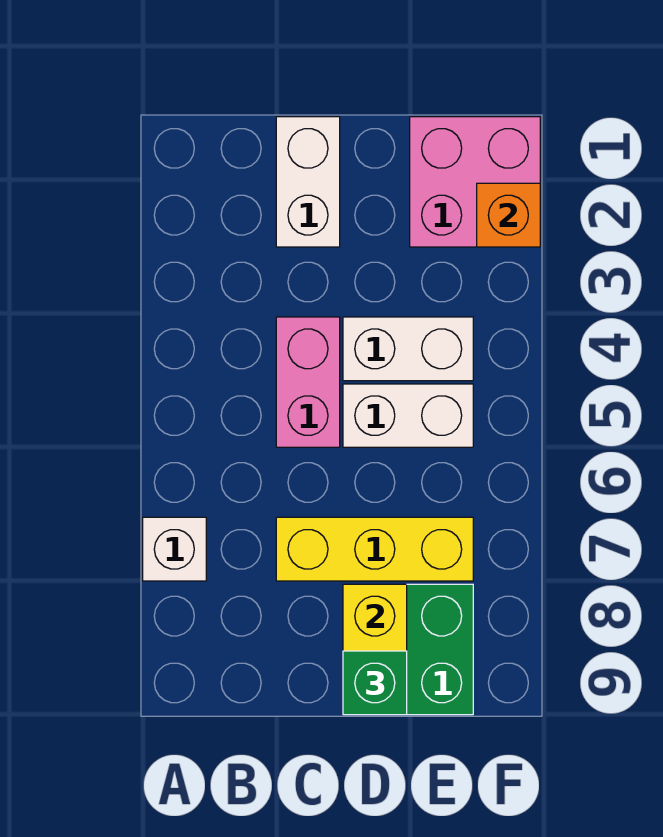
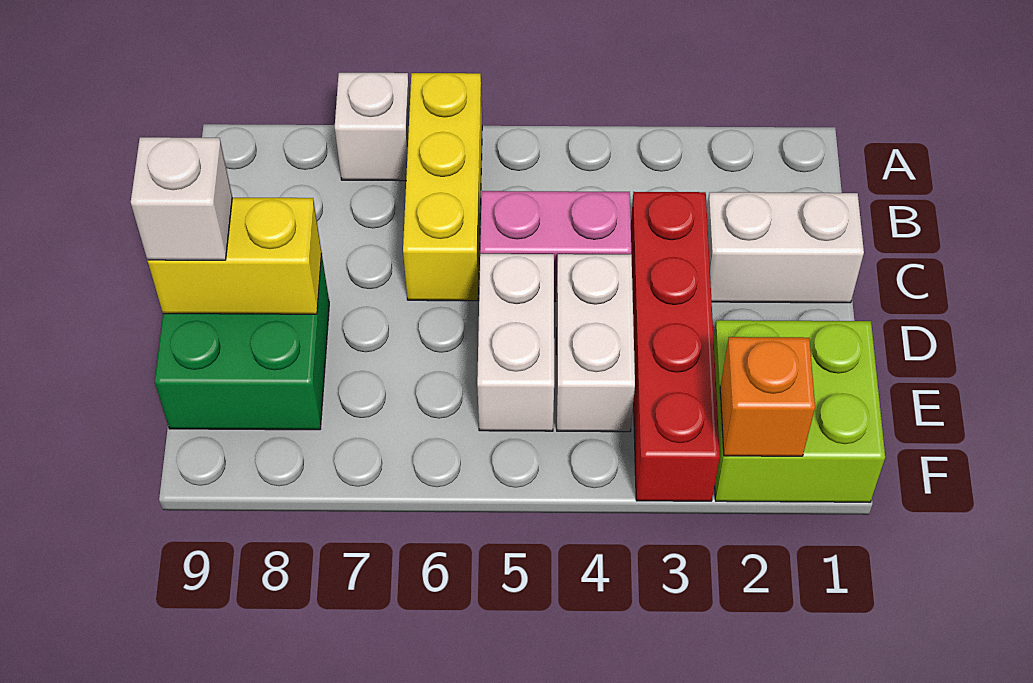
none -> red brick C3:F3 level 1
yellow brick C7:E7 level 1 -> yellow brick A6:C6 level 1
green brick D9 level 3 -> white brick D9 level 3
pink brick E1:F2 level 1 -> lime brick E1:F2 level 1

